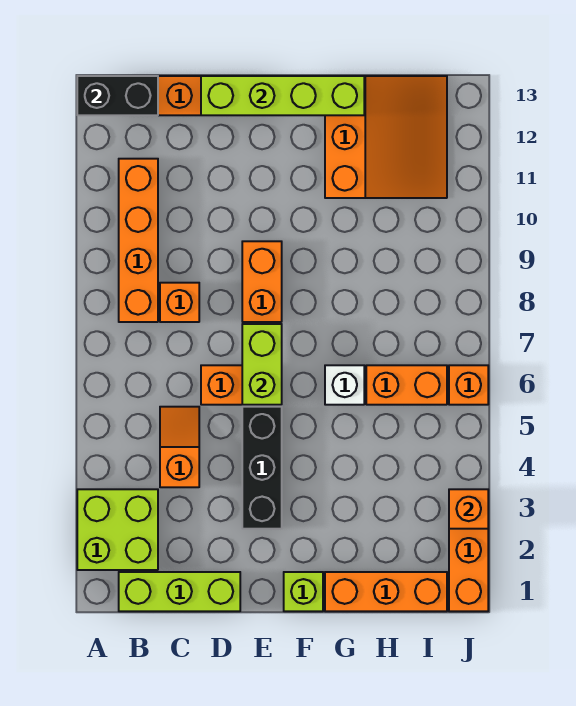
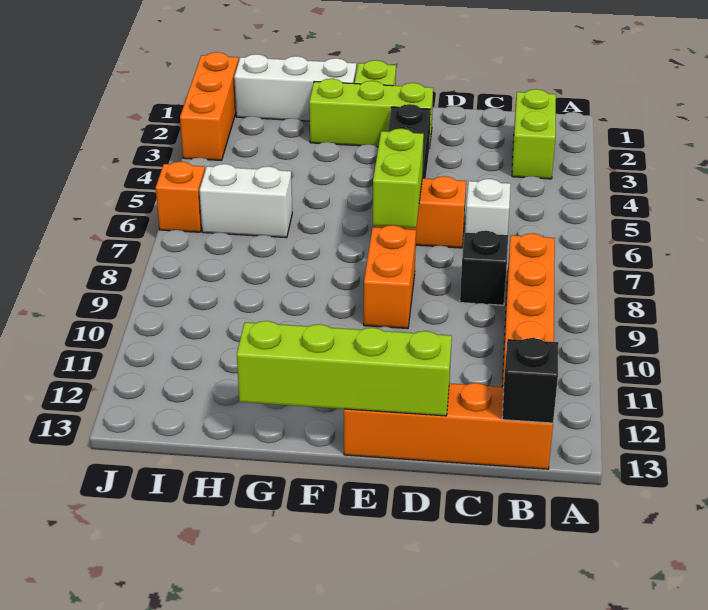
lime brick A2:B3 level 1 -> lime brick B2:B3 level 1
black brick A13:B13 level 2 -> black brick B13 level 2
lime brick B1:D1 level 1 -> lime brick E2:G2 level 1
orange slope C4:C5 level 1 top 4 -> none
orange brick C8 level 1 -> black brick C8 level 1
orange brick G1:I1 level 1 -> white brick G1:I1 level 1
white brick G6 level 1 -> white brick C6 level 1
orange slope G11:I13 level 1 top G -> none
orange brick H6:I6 level 1 -> white brick H6:I6 level 1
orange brick J3 level 2 -> none

